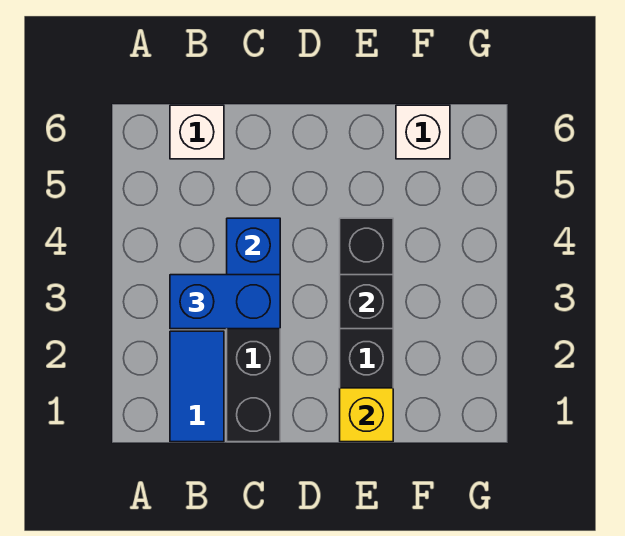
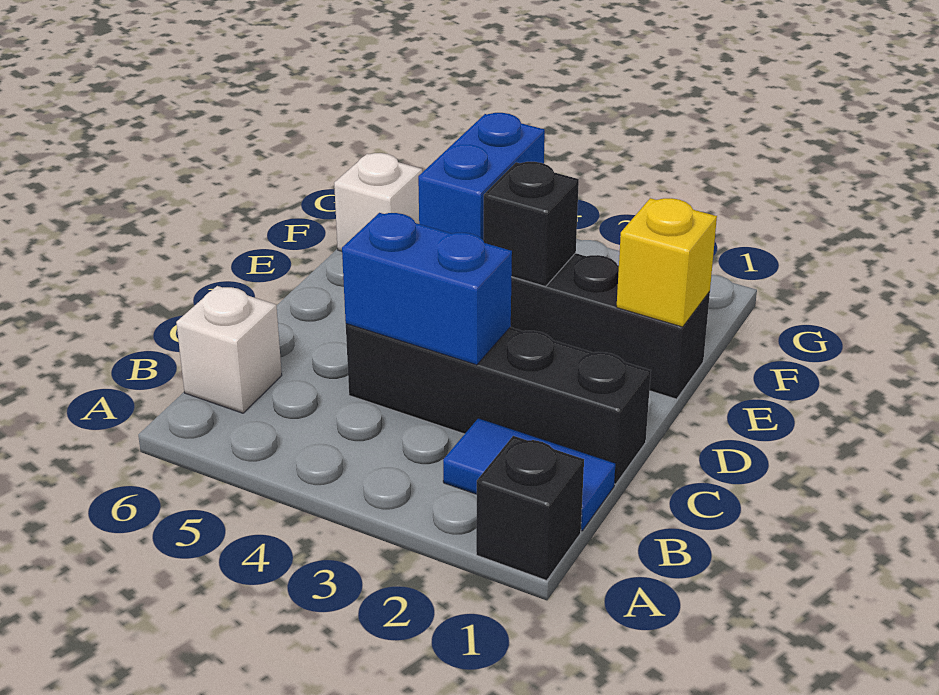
none -> black brick A1 level 1
blue brick B3:C3 level 3 -> blue brick E4:F4 level 2

